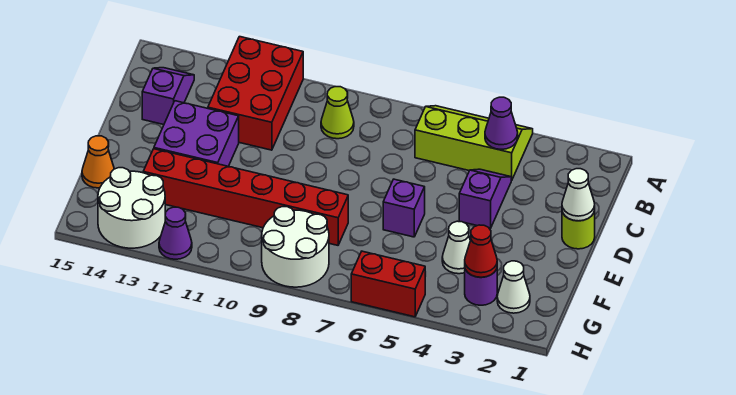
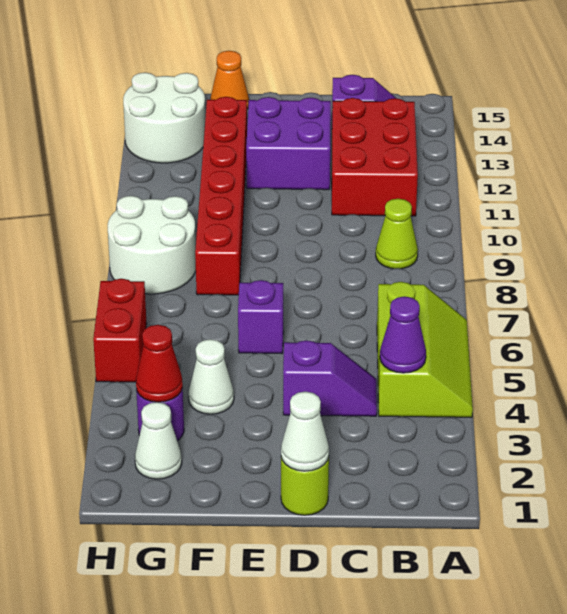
red brick A11:C12 level 1 -> red brick B11:C13 level 1
purple cone H12 level 1 -> none

